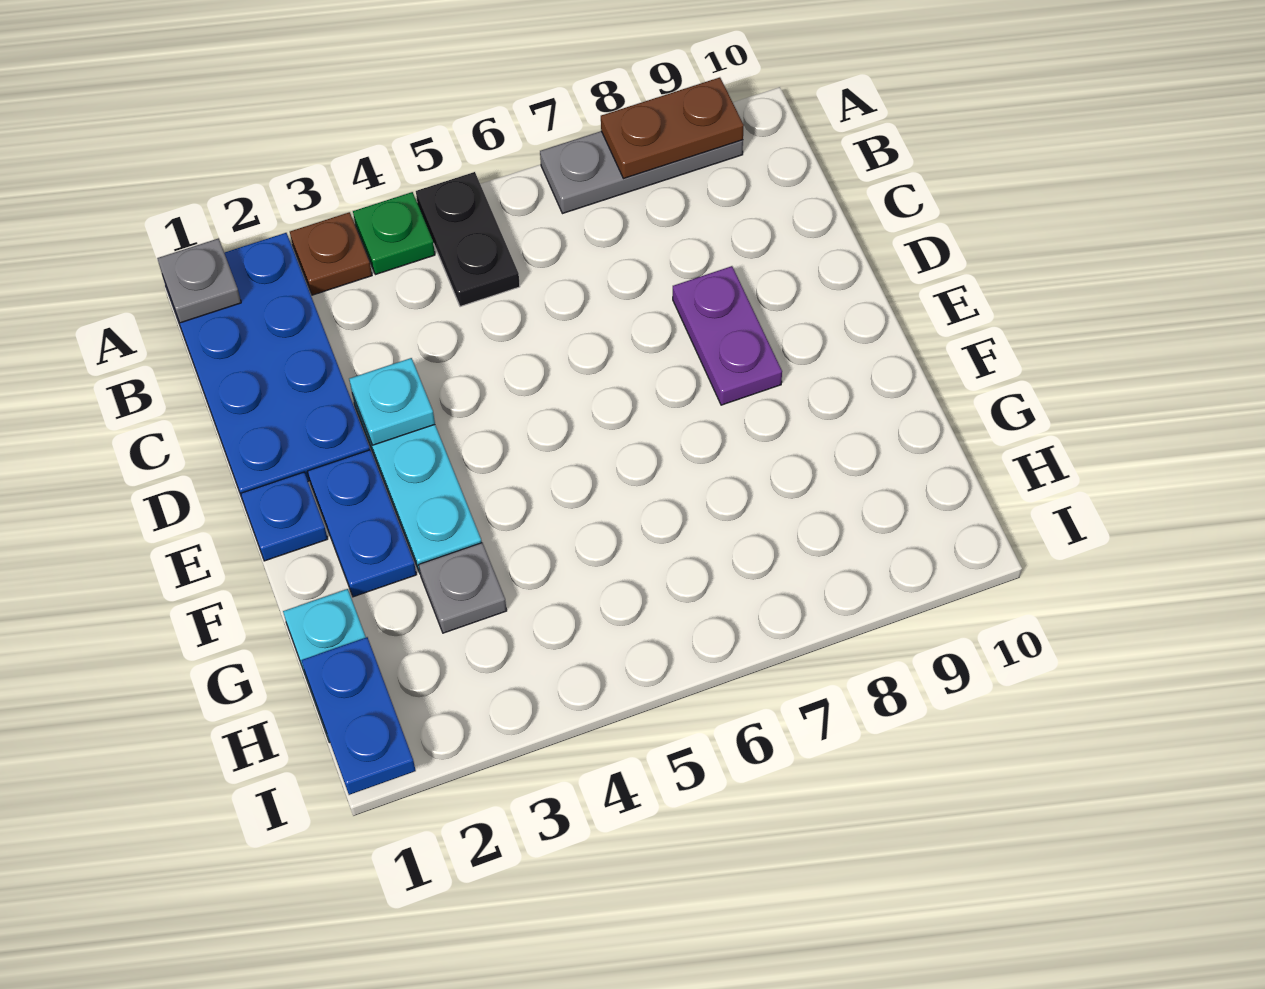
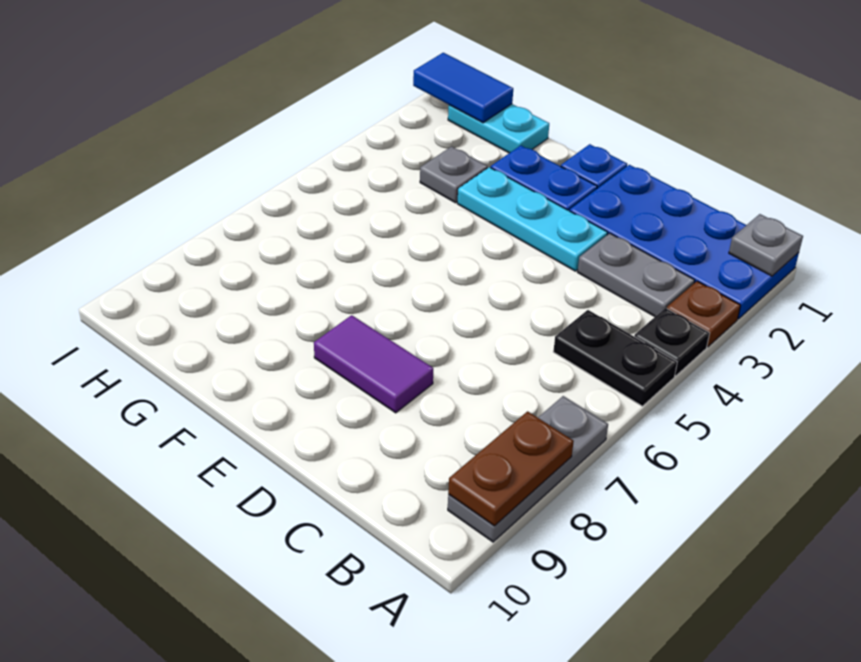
green plate A4 level 1 -> black plate A4 level 1
none -> grey plate B3:C3 level 1
cyan plate D3 level 2 -> none
purple plate D8:E8 level 1 -> purple tile D8:E8 level 1
blue plate H1:I1 level 2 -> blue tile H1:I1 level 2

